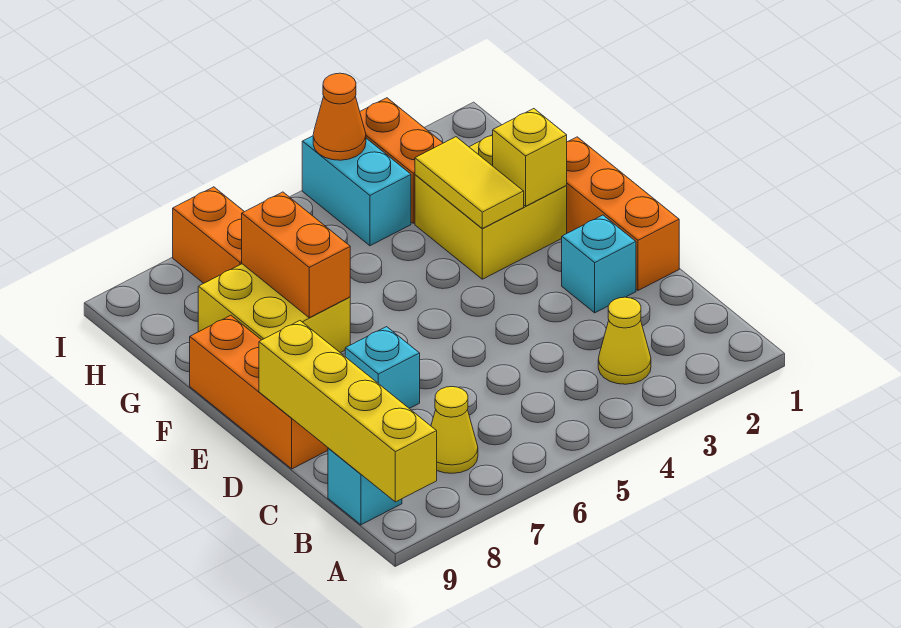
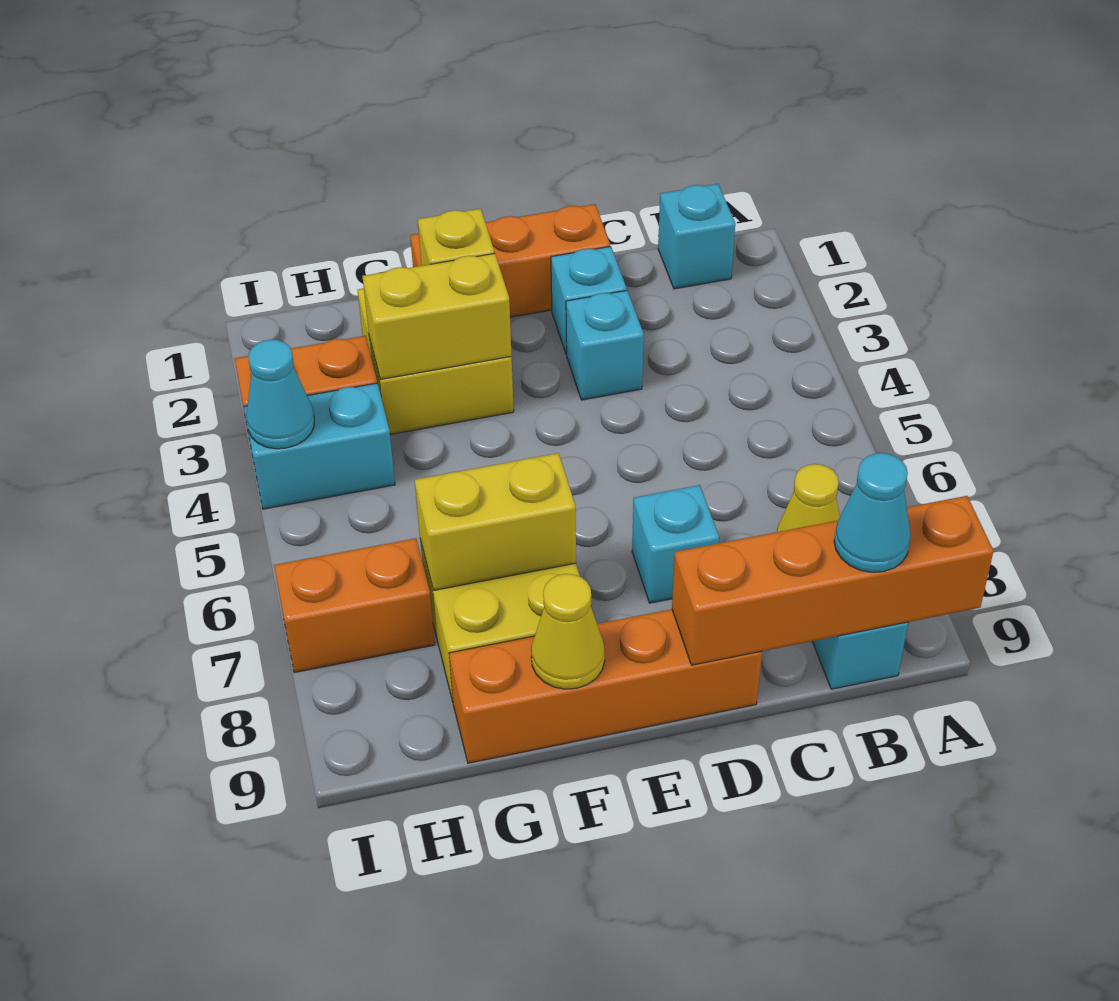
yellow brick A9:D9 level 2 -> orange brick A9:D9 level 2
none -> cyan brick B1 level 1
yellow cone B3 level 1 -> yellow cone F9 level 2
none -> cyan cone B9 level 3
none -> cyan brick D3 level 1
orange brick D9:F9 level 1 -> orange brick D9:G9 level 1
yellow tile F3:G3 level 2 -> yellow brick F3:G3 level 2
orange brick F7:G7 level 2 -> yellow brick F7:G7 level 2
orange cone I4 level 2 -> cyan cone I4 level 2

